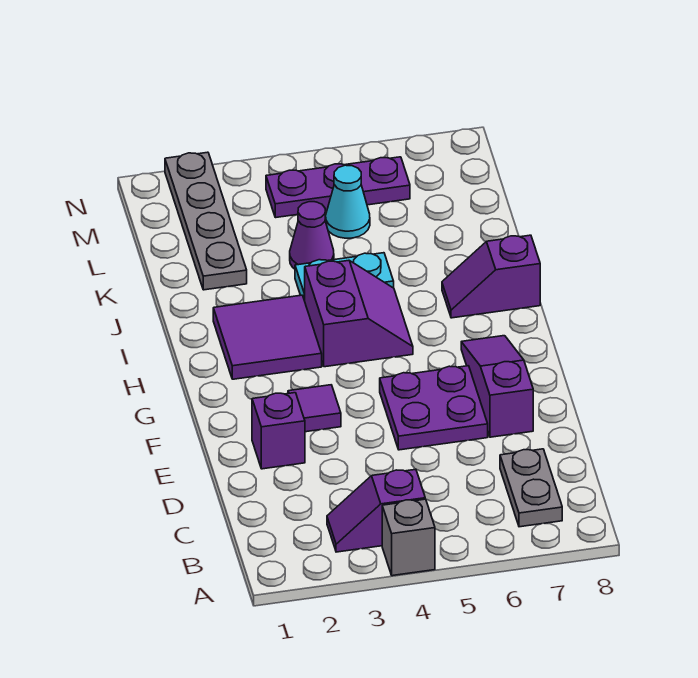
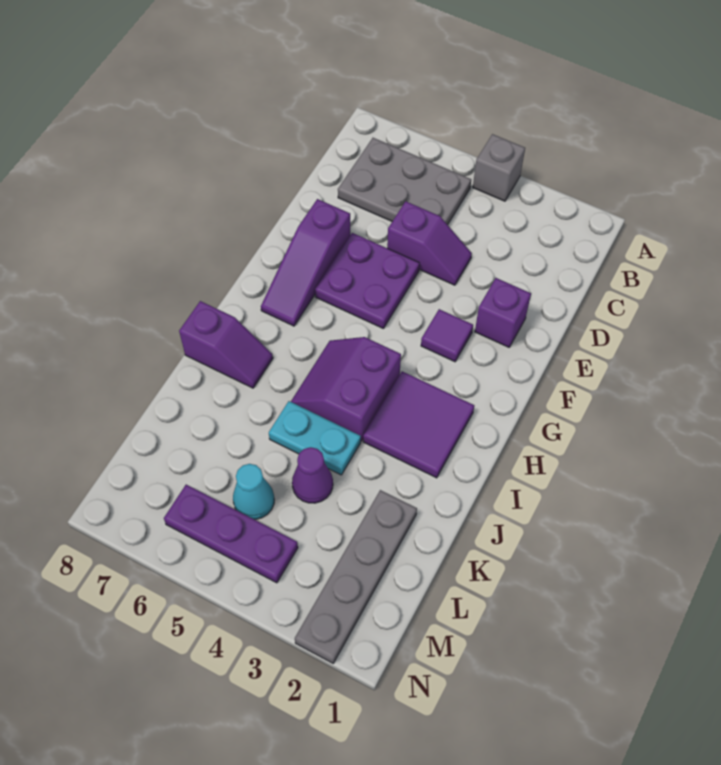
purple slope B3:B4 level 1 top 4 -> purple slope D4:D5 level 1 top 5
grey plate B7:C7 level 1 -> grey plate B5:C7 level 1

